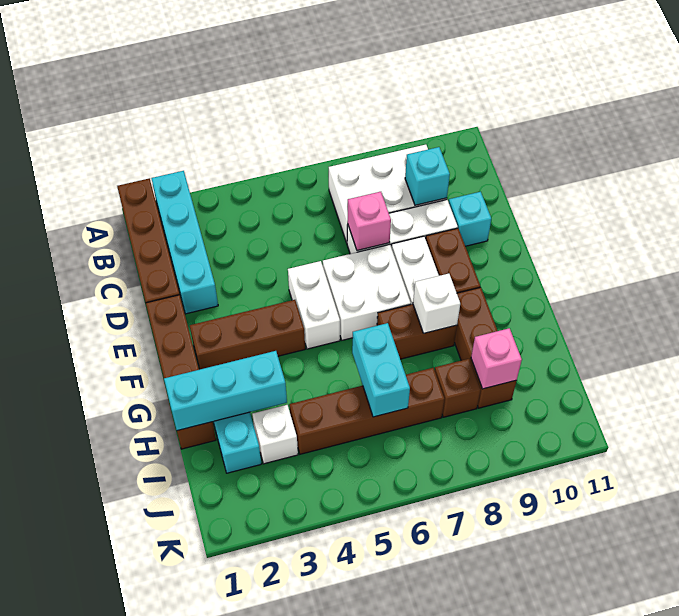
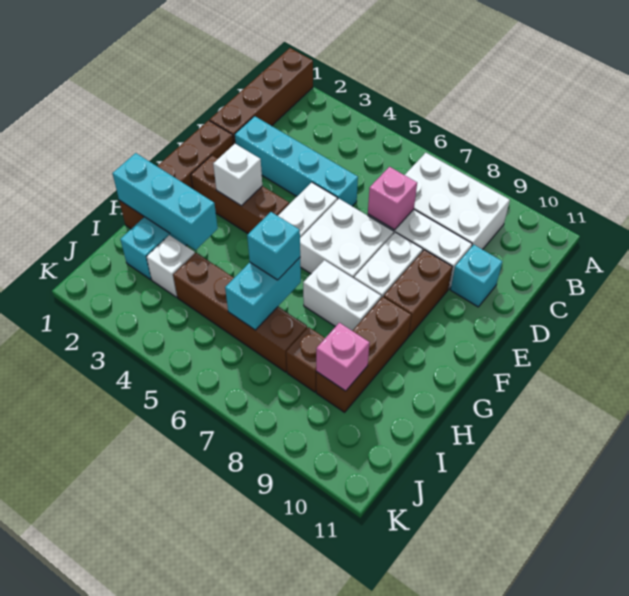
cyan brick A2:D2 level 1 -> cyan brick D2:D5 level 1
cyan brick C9 level 2 -> cyan brick H6 level 3
brown brick G7:G8 level 1 -> white brick G7:G8 level 1
white brick G8 level 2 -> white brick F3 level 2

